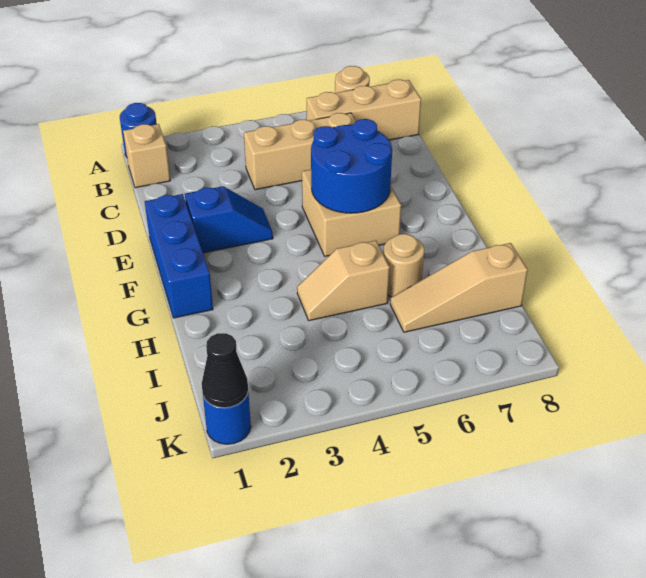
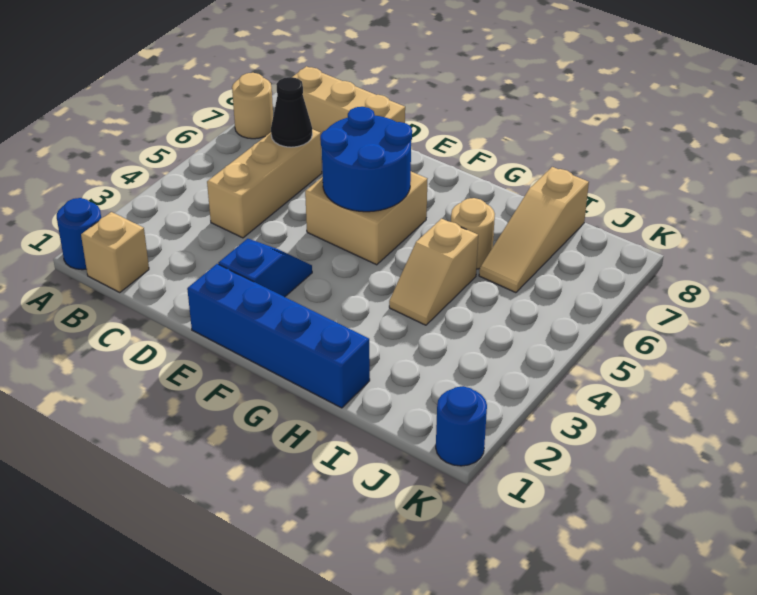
tan brick B6:B8 level 1 -> tan brick B8:D8 level 1
blue brick E1:G1 level 1 -> blue brick E1:H1 level 1
black cone K1 level 2 -> black cone C6 level 2

